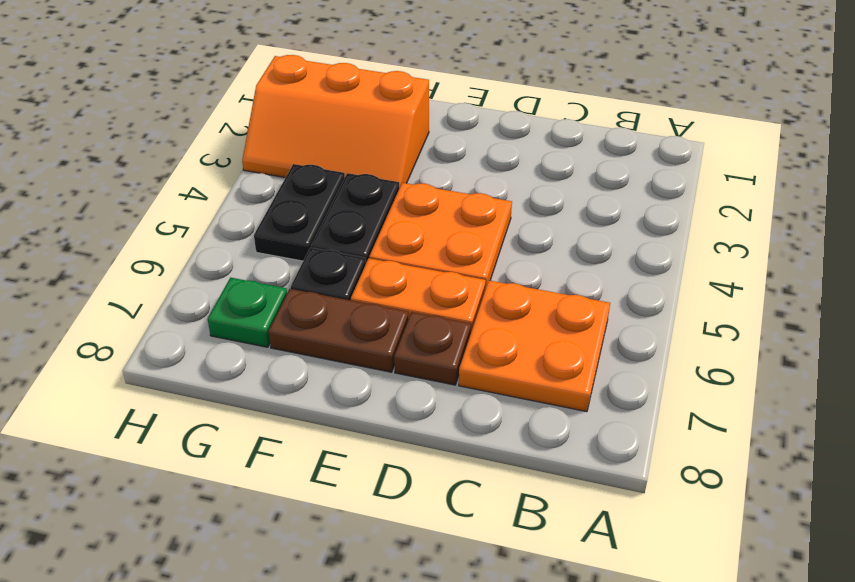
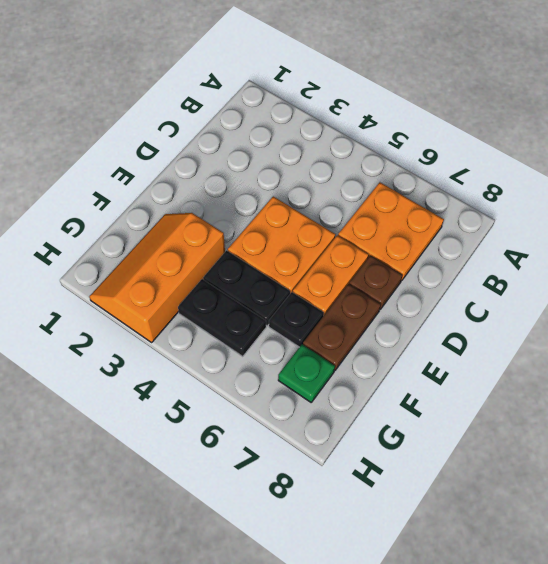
orange slope F2:H3 level 1 top 2 -> orange slope F2:H3 level 1 top 3

